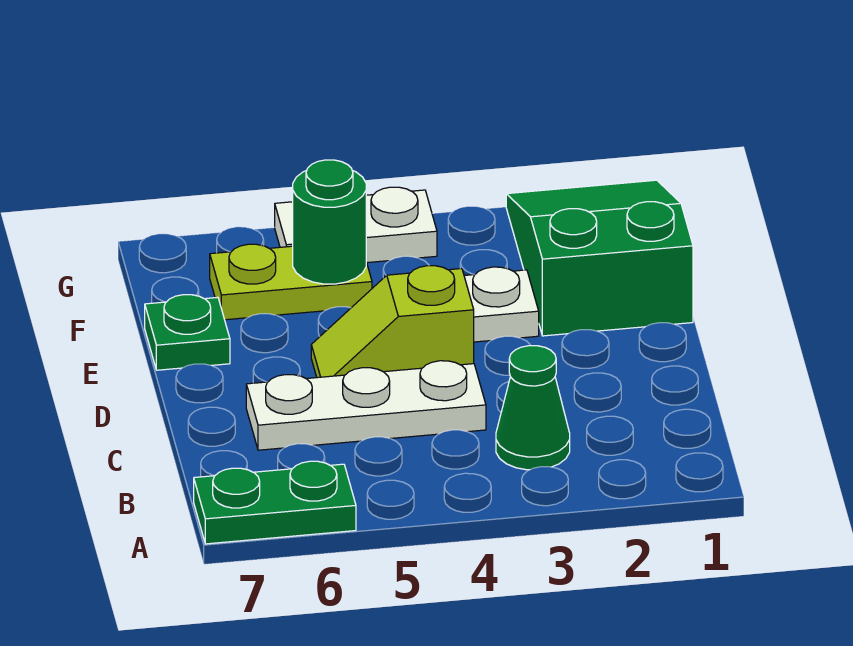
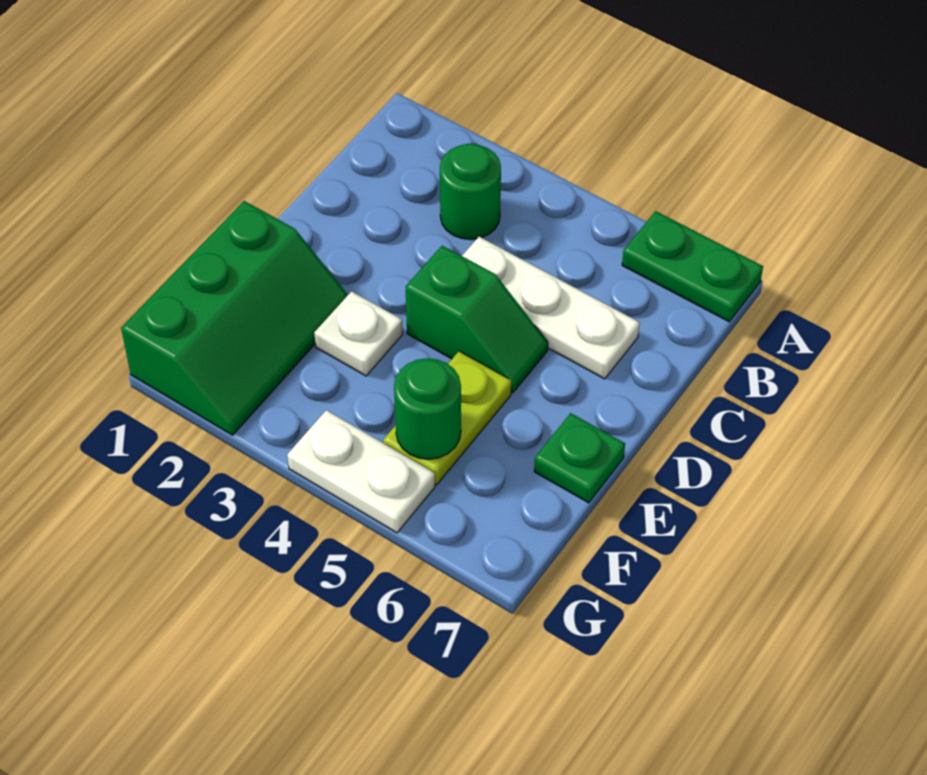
green cone B3 level 1 -> green round brick B3 level 1
lime slope D4:D5 level 1 top 4 -> green slope D4:D5 level 1 top 4
green slope E1:G2 level 1 top E -> green slope E1:G2 level 1 top 1
lime plate F5:F6 level 1 -> lime plate E5:F5 level 1

